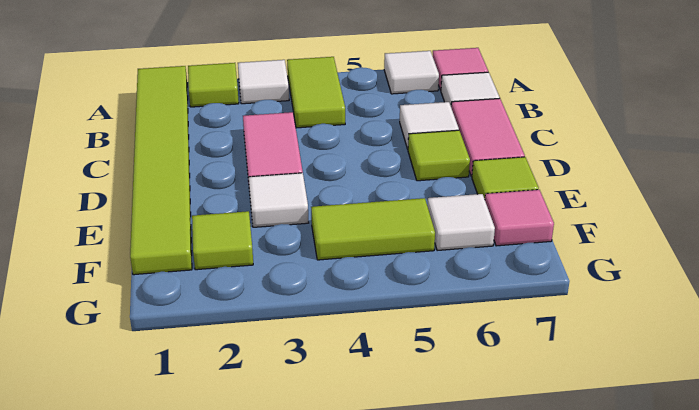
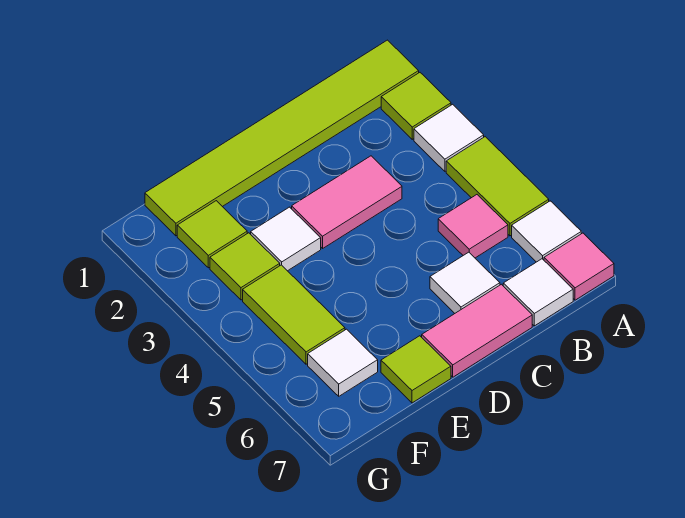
lime tile A4:B4 level 1 -> lime tile A4:A5 level 1
lime tile D6 level 1 -> lime tile F3 level 1
pink tile F7 level 1 -> pink tile B5 level 1

